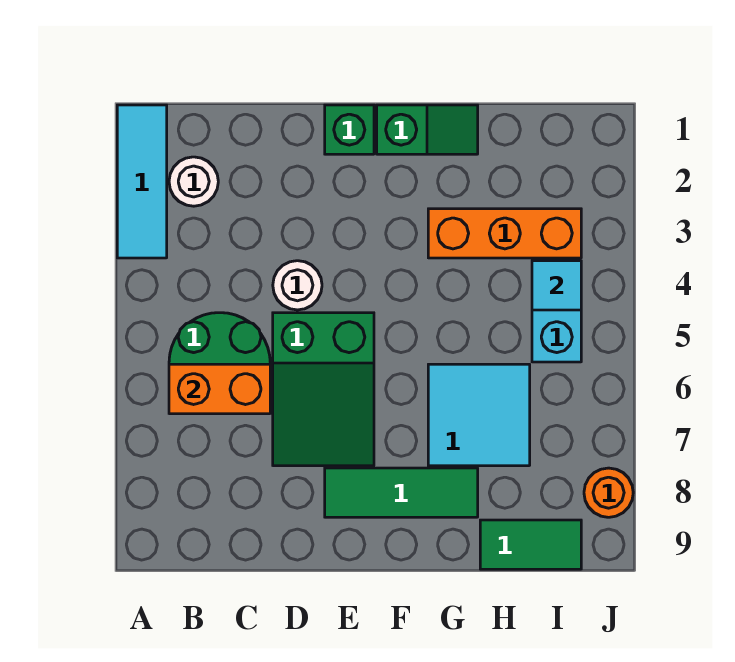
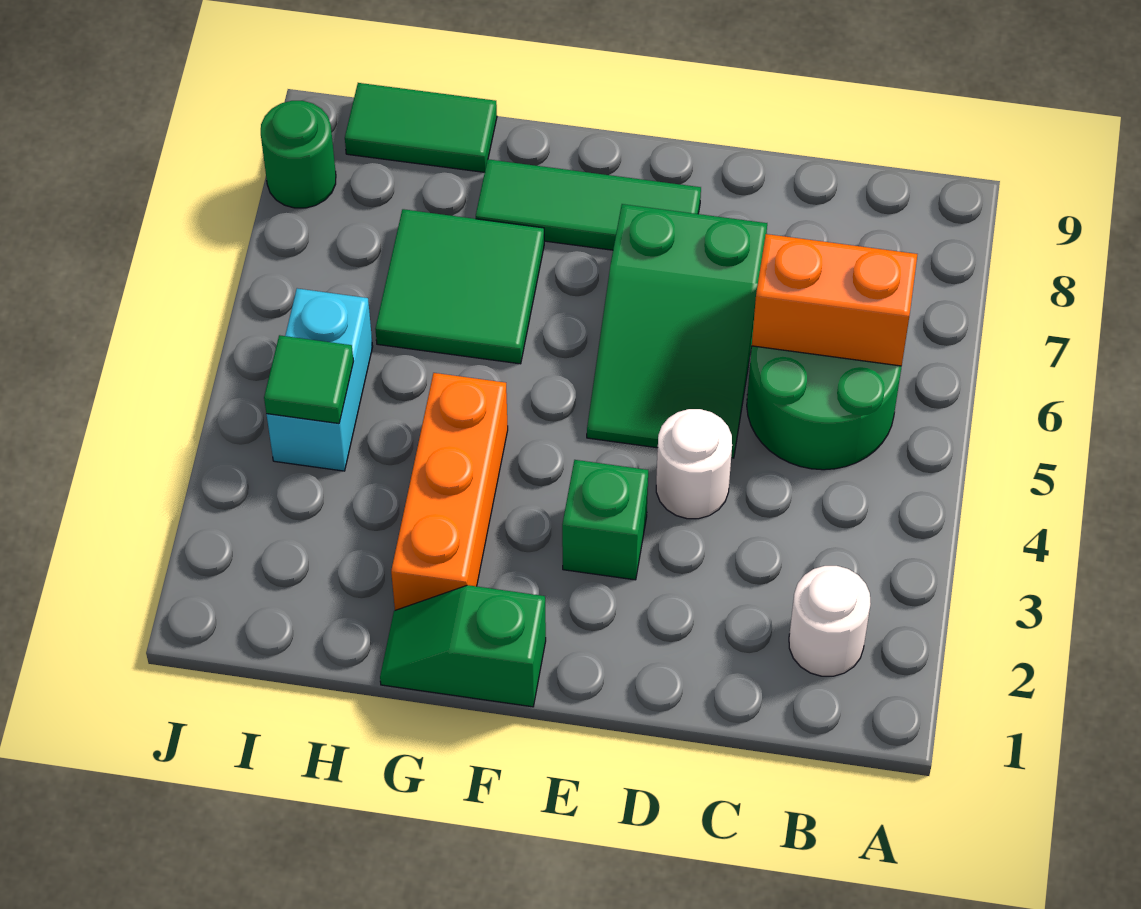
cyan tile A1:A3 level 1 -> none
green slope D5:E7 level 1 top 5 -> green slope D5:E7 level 1 top 7
green brick E1 level 1 -> green brick E3 level 1
orange brick G3:I3 level 1 -> orange brick G2:G4 level 1
cyan tile G6:H7 level 1 -> green tile G6:H7 level 1
cyan tile I4 level 2 -> green tile I4 level 2
orange round brick J8 level 1 -> green round brick J8 level 1

